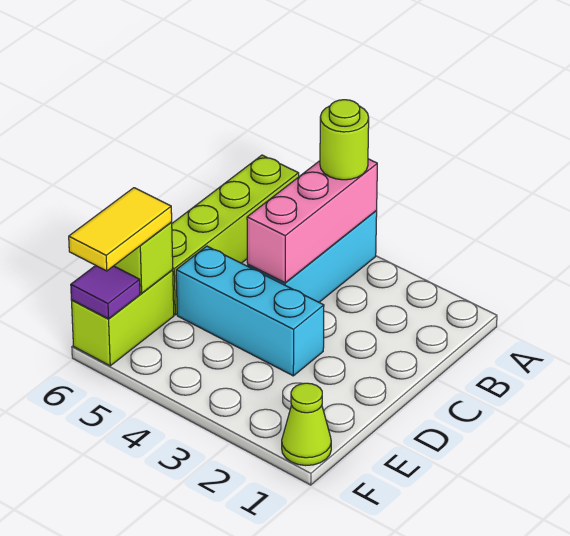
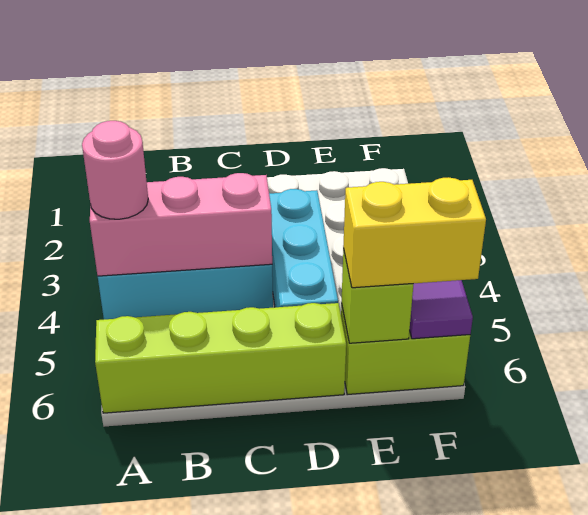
lime round brick A4 level 3 -> pink round brick A4 level 3
yellow tile E6:F6 level 3 -> yellow brick E6:F6 level 3
lime cone F1 level 1 -> none

